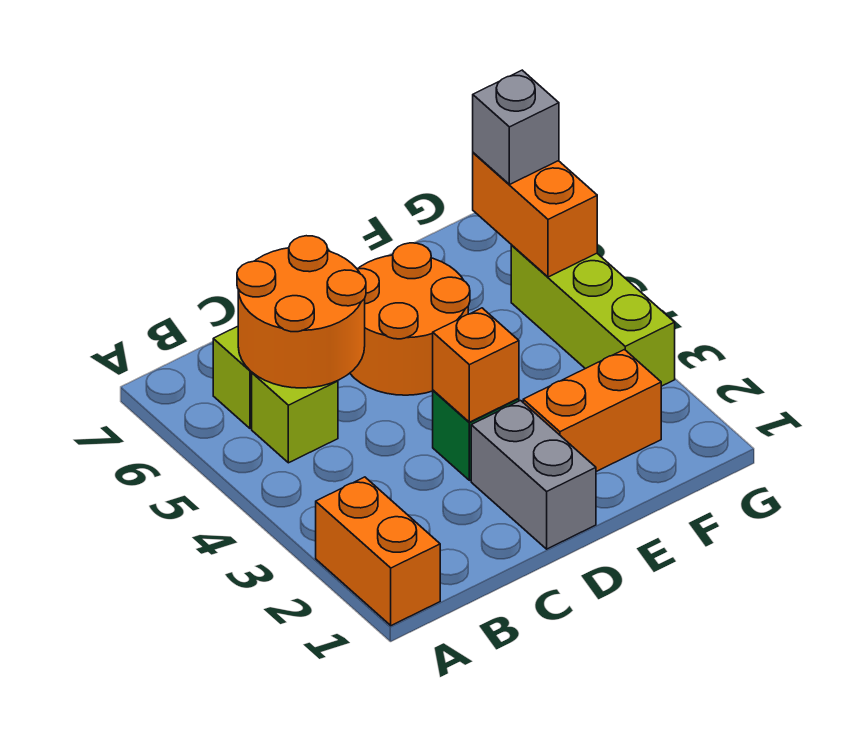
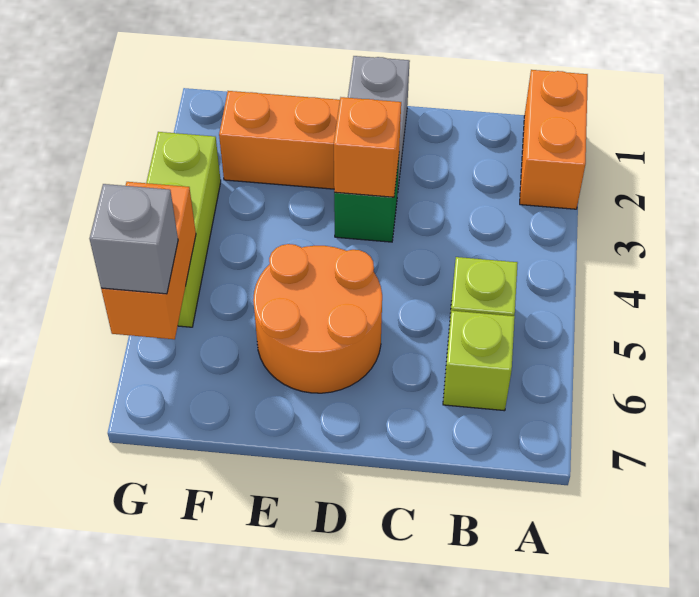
orange round brick B5:C6 level 2 -> none

